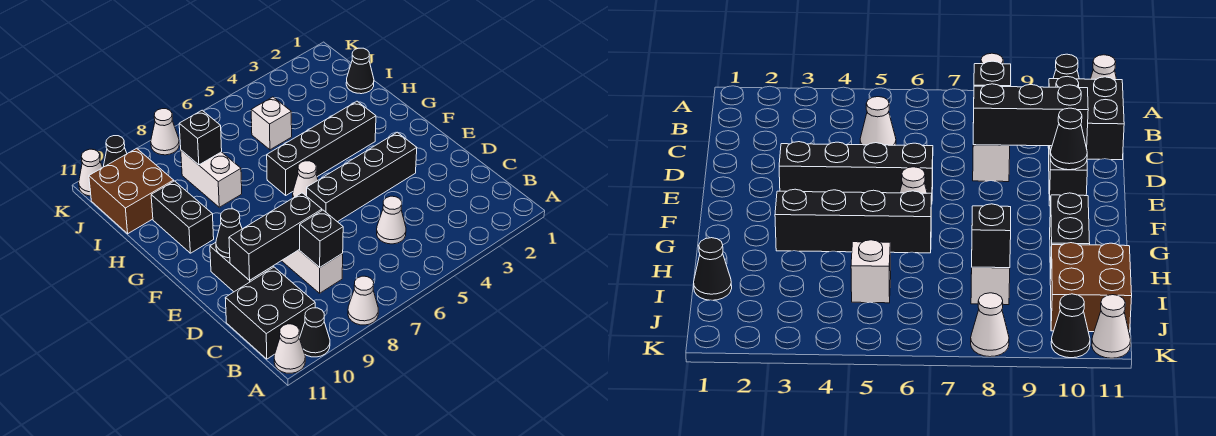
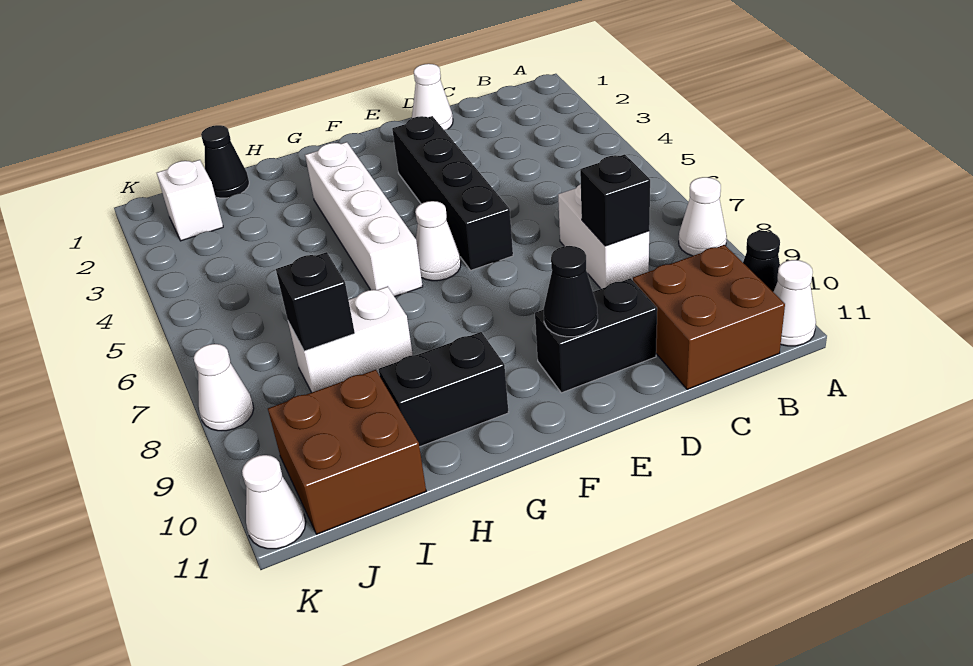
black brick B10:C11 level 1 -> brown brick B10:C11 level 1
white cone C5 level 1 -> white cone D1 level 1
white brick C8:D8 level 1 -> white brick C7:C8 level 1
black brick D8:D10 level 2 -> none
black brick G3:G6 level 1 -> white brick G3:G6 level 1
white brick I5 level 1 -> white brick J2 level 1
black cone K10 level 1 -> none

